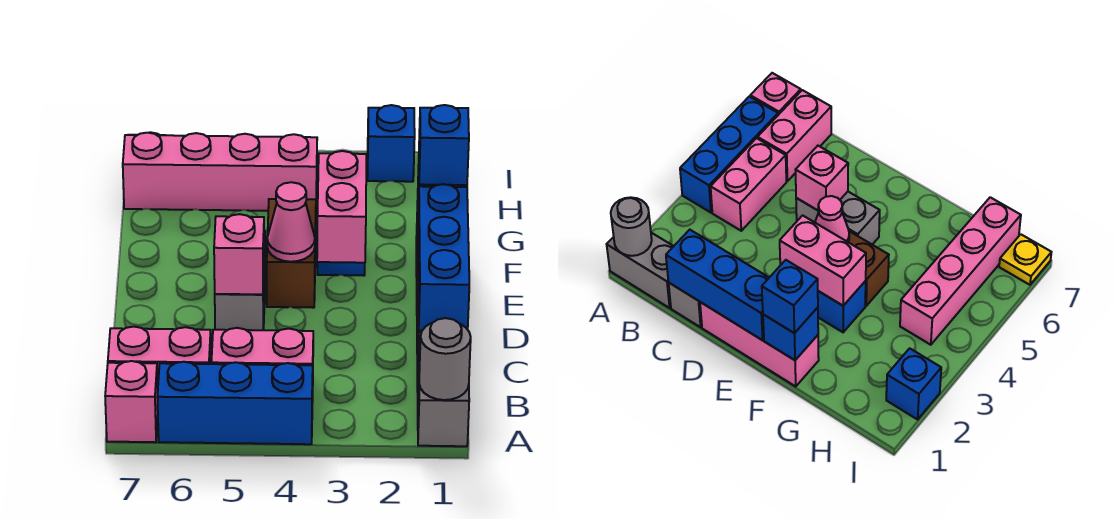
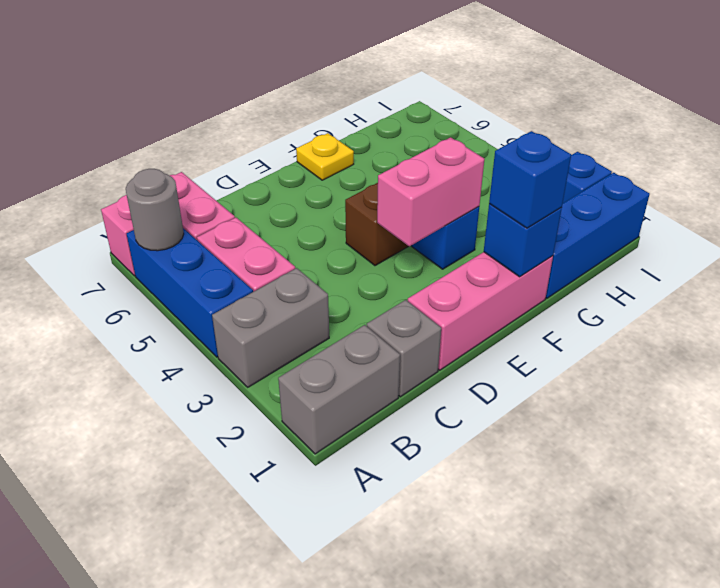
grey round brick A1 level 2 -> grey round brick A6 level 2
blue brick C1:E1 level 2 -> blue brick G1:I1 level 1
grey brick D5:E5 level 1 -> grey brick A3:B3 level 1
pink brick D5 level 2 -> none
pink cone E4 level 2 -> none
pink brick H4:H7 level 1 -> none
yellow plate I7 level 1 -> yellow plate F7 level 1

